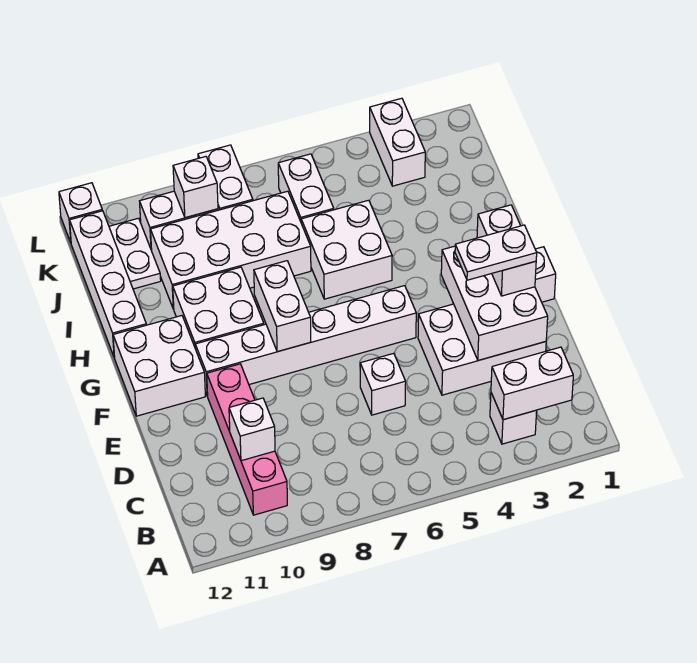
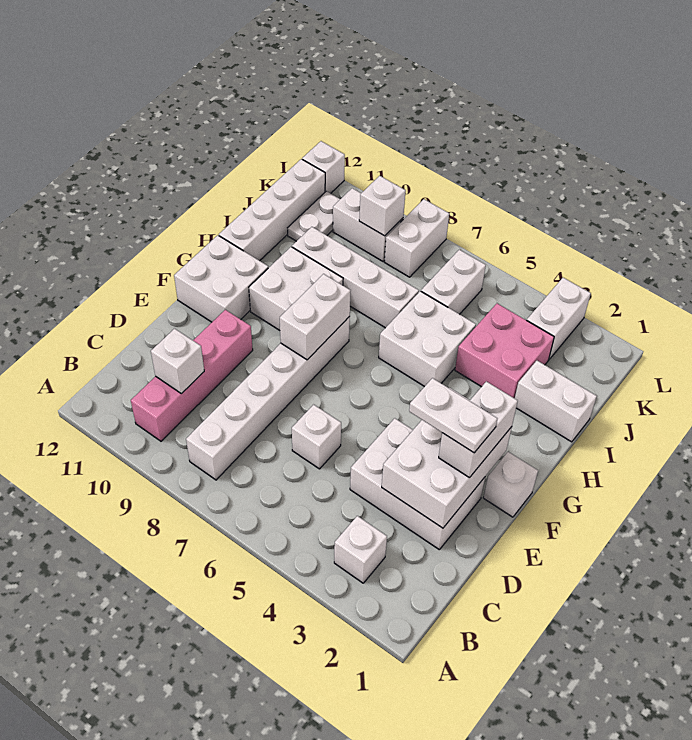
white brick B2:B3 level 2 -> white brick I1:I2 level 1
white brick F5:F10 level 1 -> white brick B8:G8 level 1
none -> pink brick I3:J4 level 1
white brick I7:J10 level 1 -> white brick I7:I10 level 1

